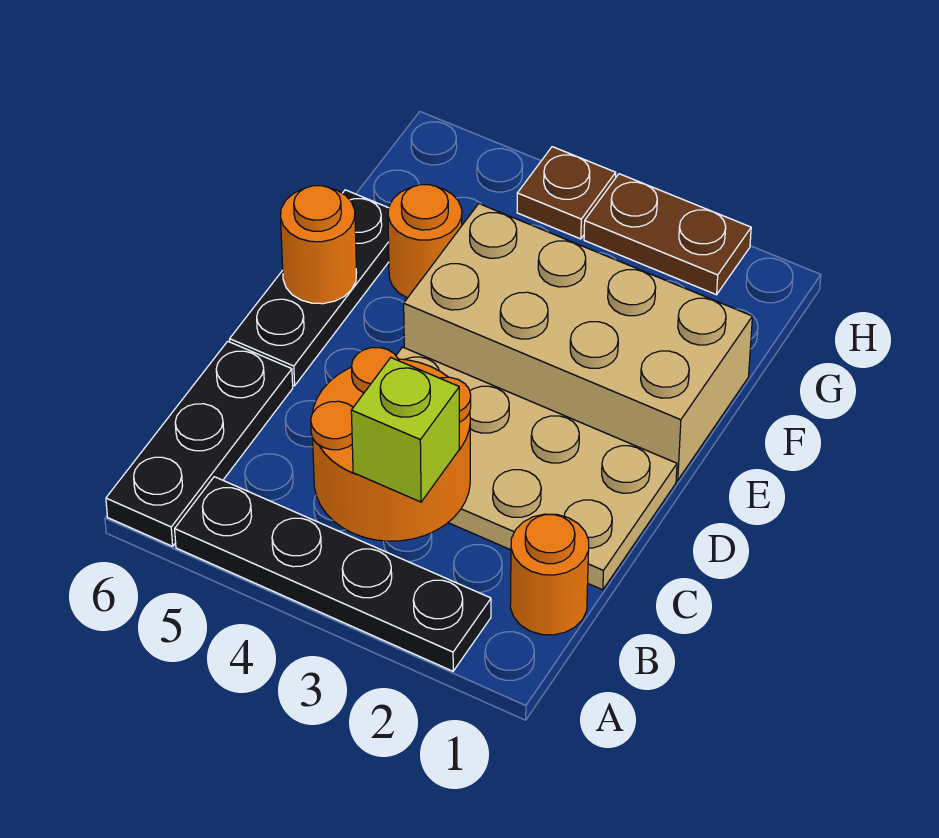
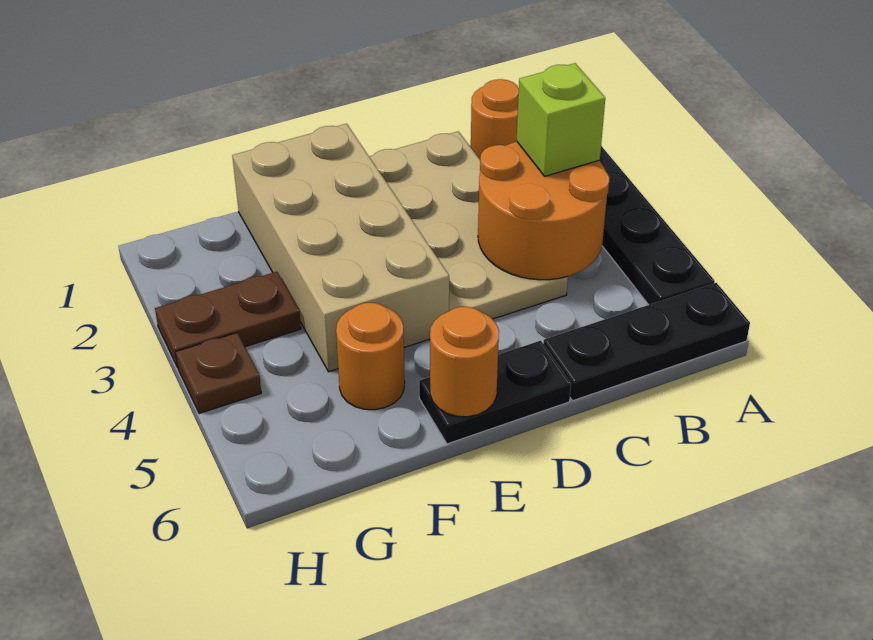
black plate D6:F6 level 1 -> black plate D6:E6 level 1
brown plate H2:H3 level 1 -> brown plate G3:H3 level 1

